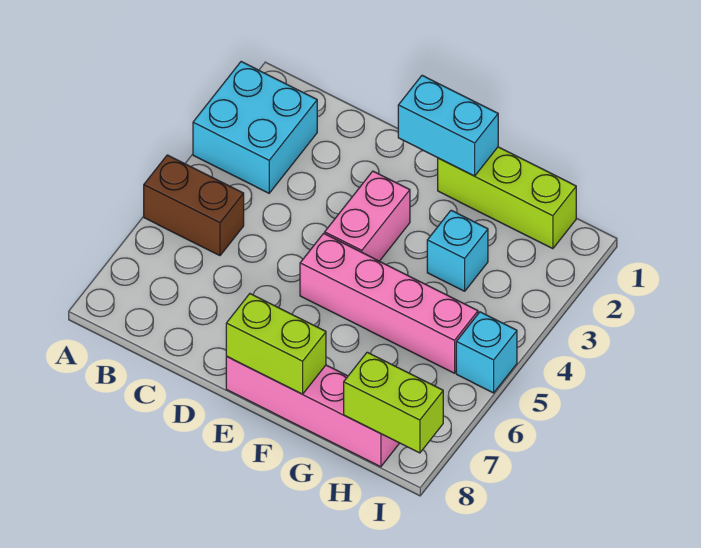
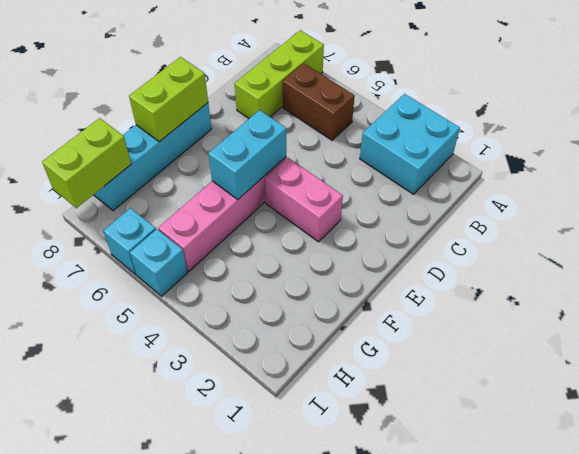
brown brick A5:B5 level 1 -> brown brick B5:B6 level 1
cyan brick E1:F1 level 2 -> cyan brick E5:F5 level 2
pink brick E8:H8 level 1 -> cyan brick E8:H8 level 1
lime brick F1:H1 level 1 -> lime brick A7:C7 level 1
cyan brick G3 level 1 -> cyan brick I6 level 1

